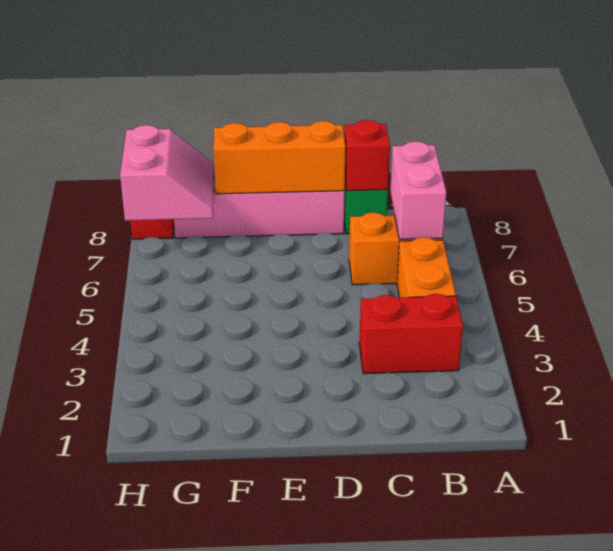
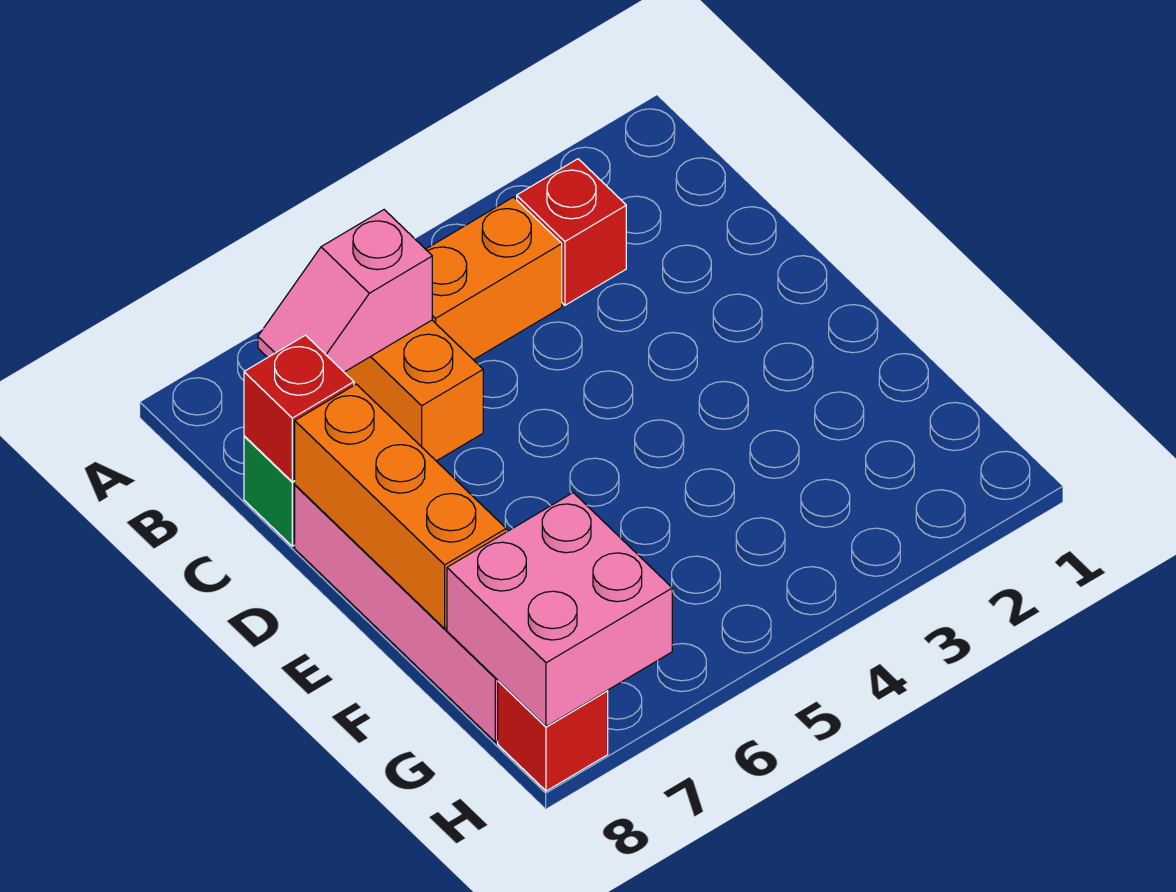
red brick B3:C3 level 1 -> red brick B3 level 1
pink brick B6:B7 level 2 -> pink slope B6:B7 level 2 top 6
pink slope G7:H8 level 2 top H -> pink brick G7:H8 level 2

